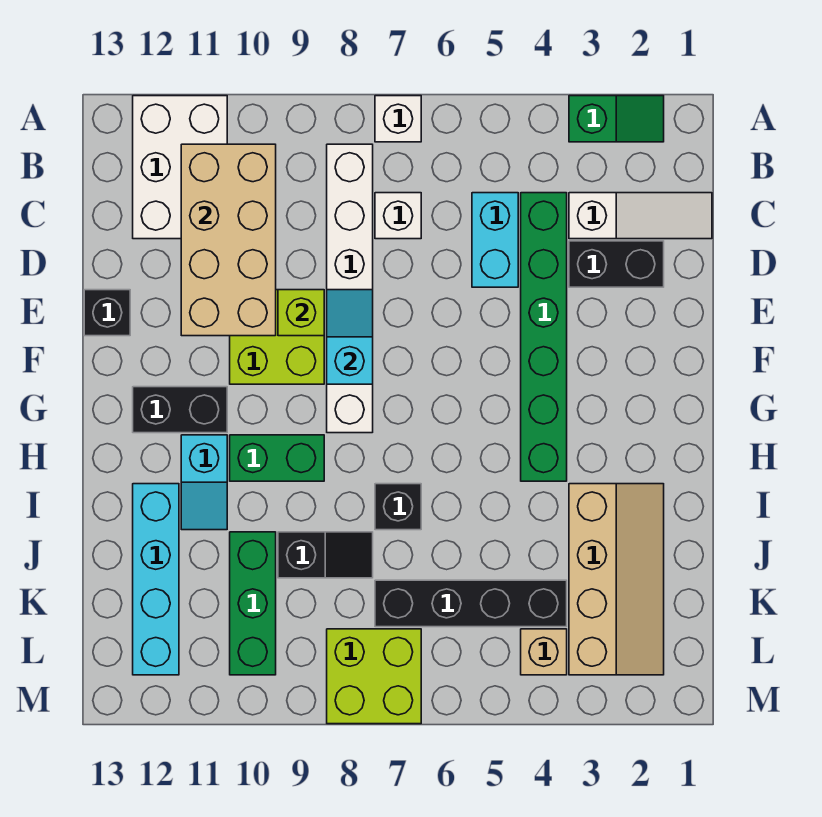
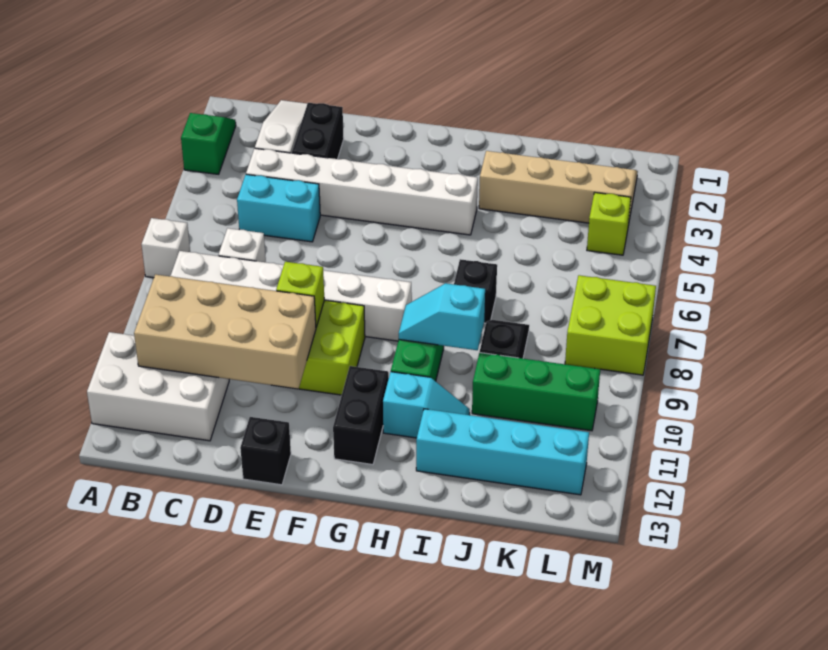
green brick C4:H4 level 1 -> white brick C4:H4 level 1
cyan slope E8:F8 level 2 top F -> cyan slope H9:I9 level 2 top I
black brick K4:K7 level 1 -> none
tan brick L4 level 1 -> lime brick L4 level 1

